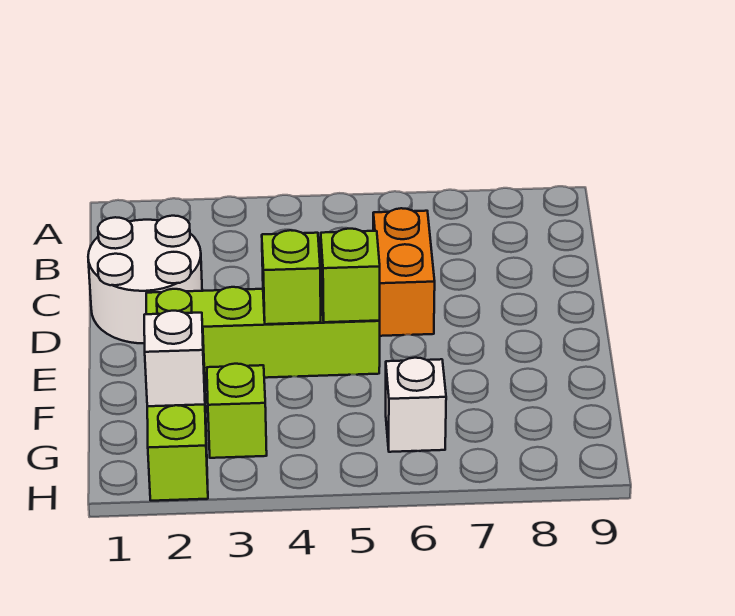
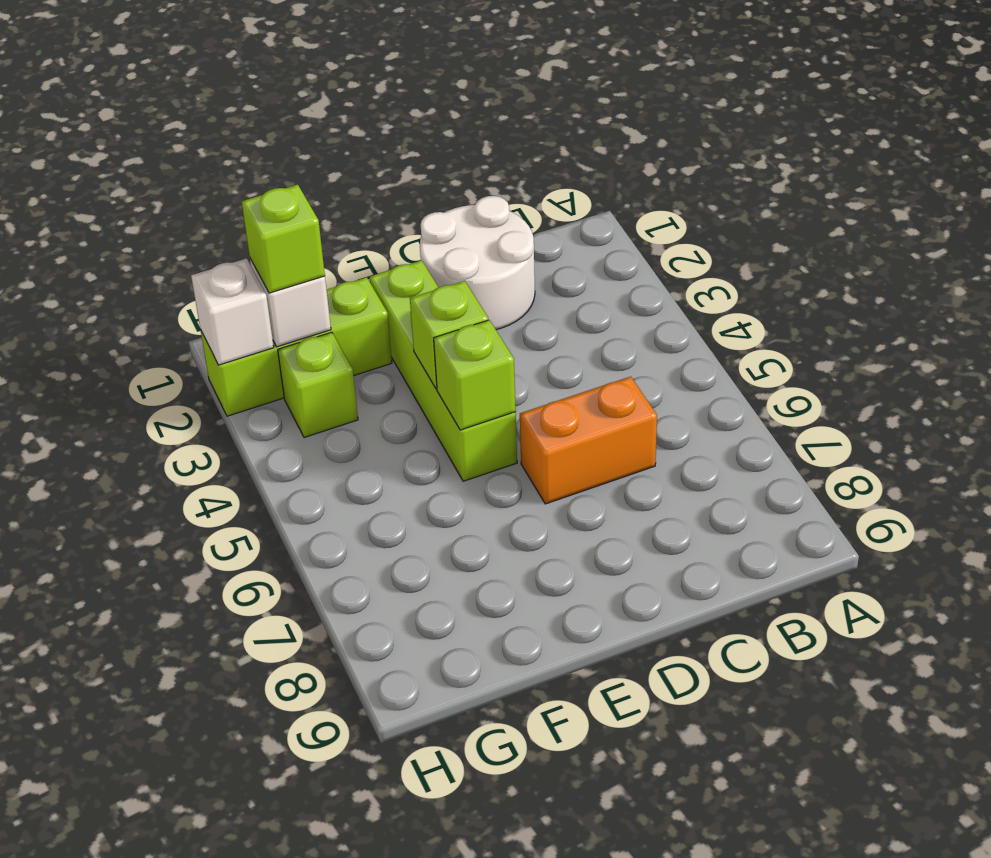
none -> lime brick G2 level 3
white brick G6 level 1 -> white brick H2 level 2

